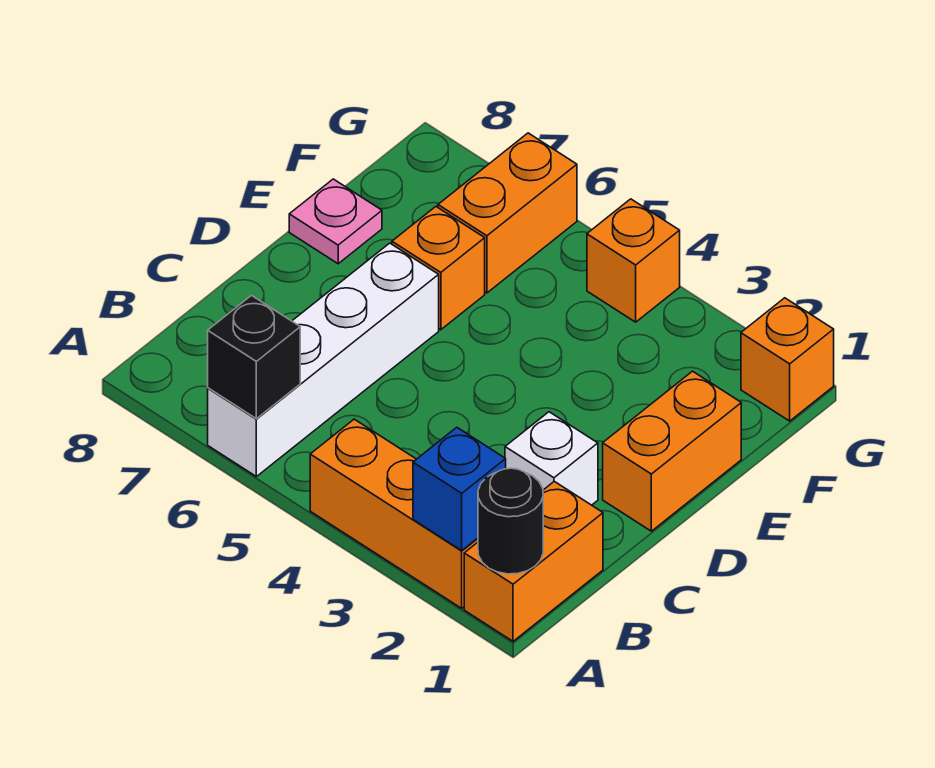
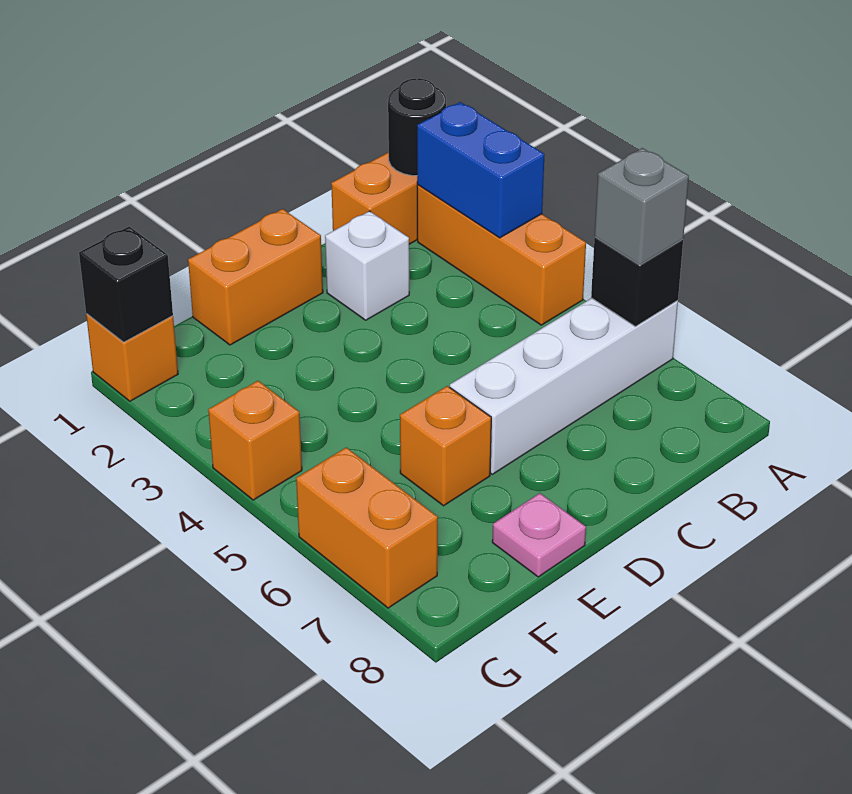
blue brick A2 level 2 -> blue brick A2:A3 level 2
none -> grey brick A6 level 3
orange brick F6:G6 level 1 -> orange brick G6:G7 level 1
none -> black brick G1 level 2

